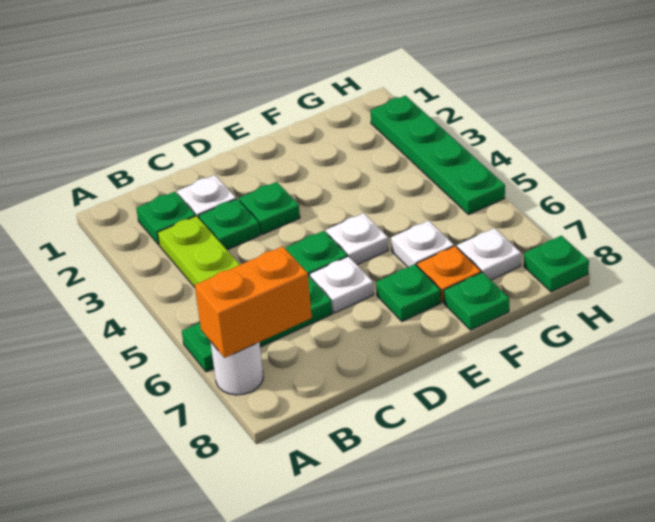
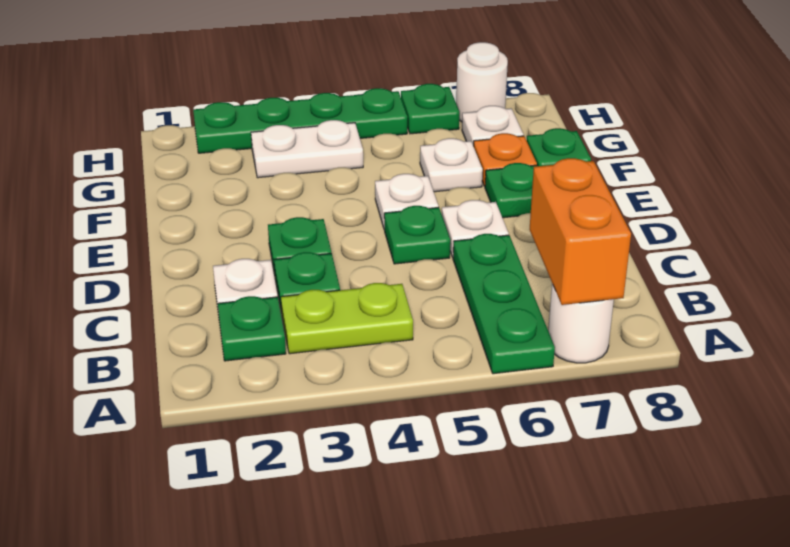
none -> white plate G3:G4 level 1
none -> white round brick H7 level 1
green plate H8 level 1 -> green plate H6 level 1

